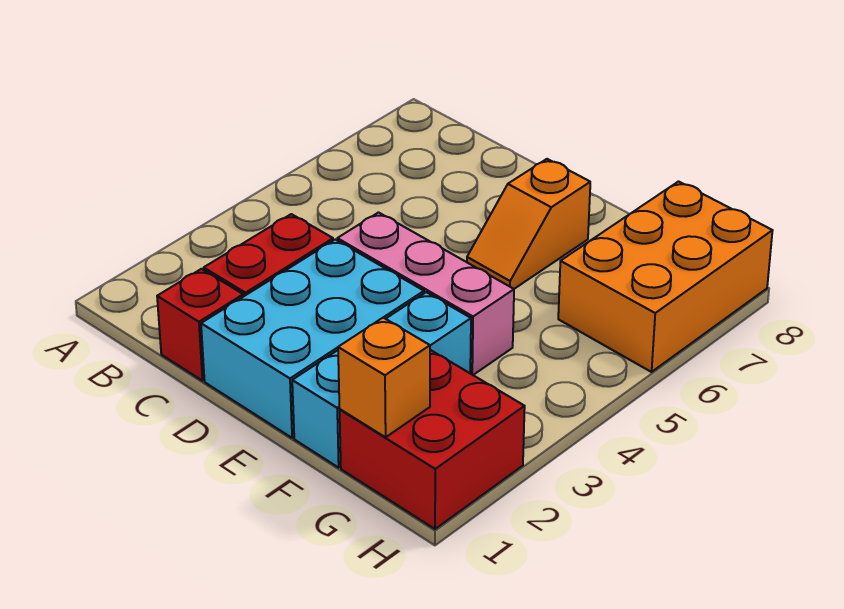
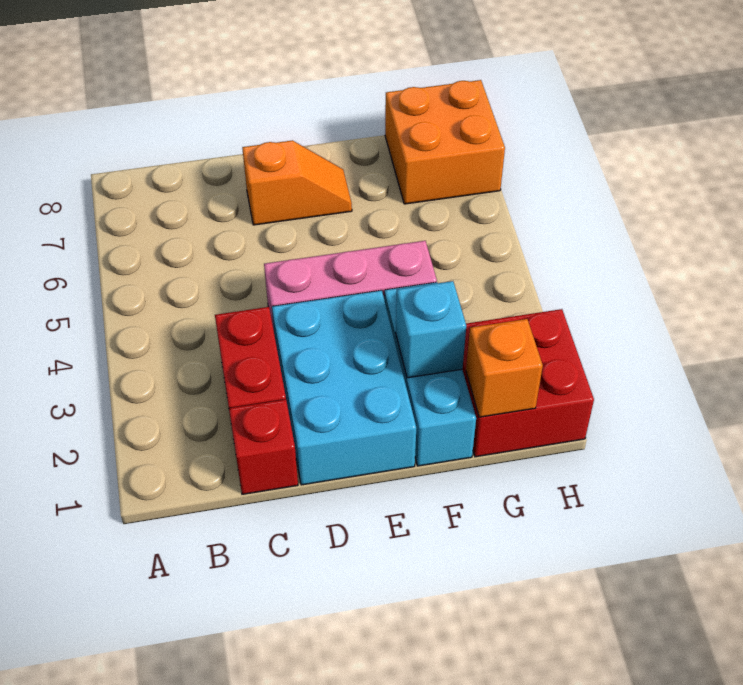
orange slope E6:E7 level 1 top 7 -> orange slope D7:E7 level 1 top D
none -> cyan brick F2 level 2
orange brick G6:H8 level 1 -> orange brick G7:H8 level 1

